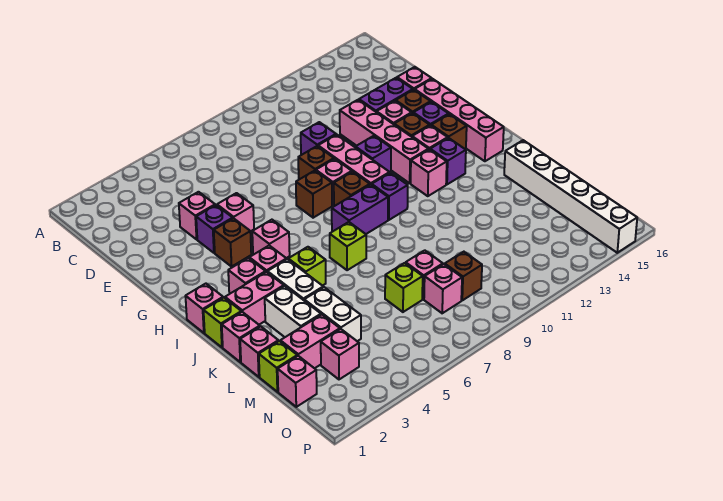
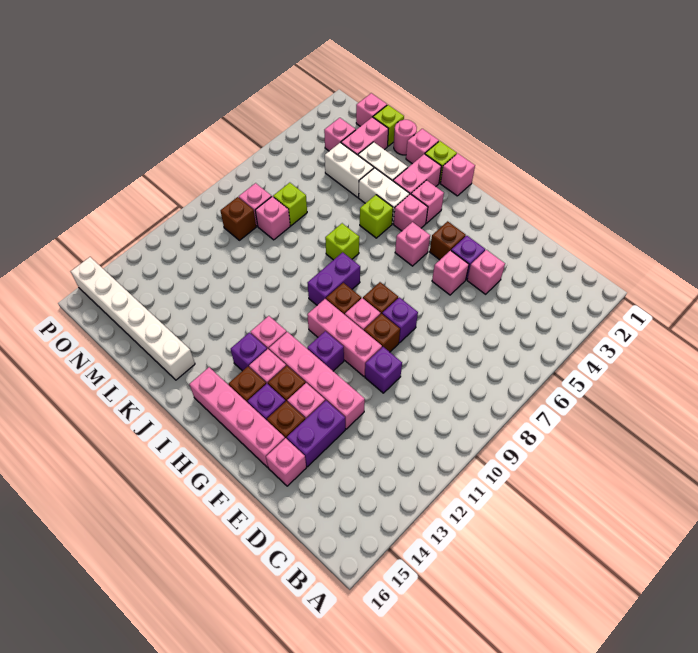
purple brick I10 level 1 -> purple brick F8 level 1
pink brick L1 level 1 -> pink round brick L1 level 1

